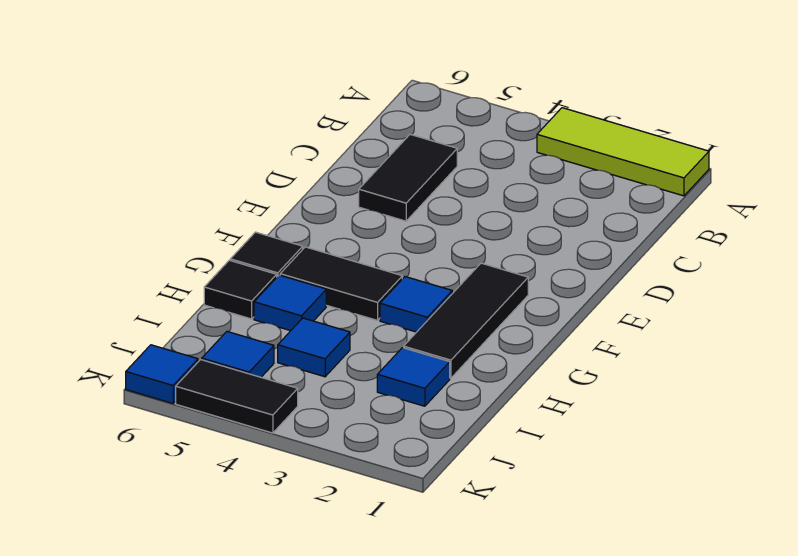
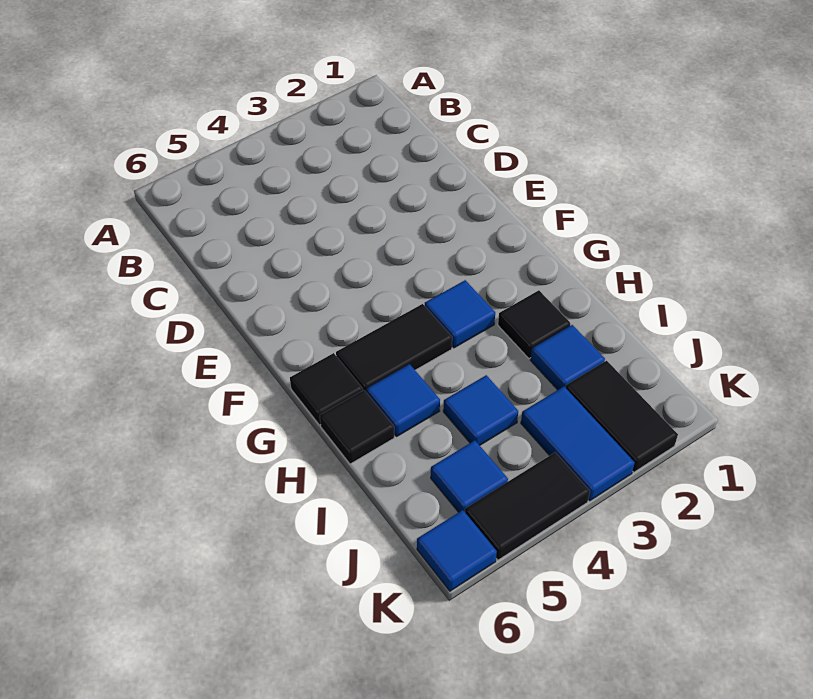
lime tile A1:A3 level 1 -> none
black tile C5:D5 level 1 -> black tile J2:K2 level 1
black tile F2:H2 level 1 -> black tile H2 level 1
none -> blue tile J3:K3 level 1

